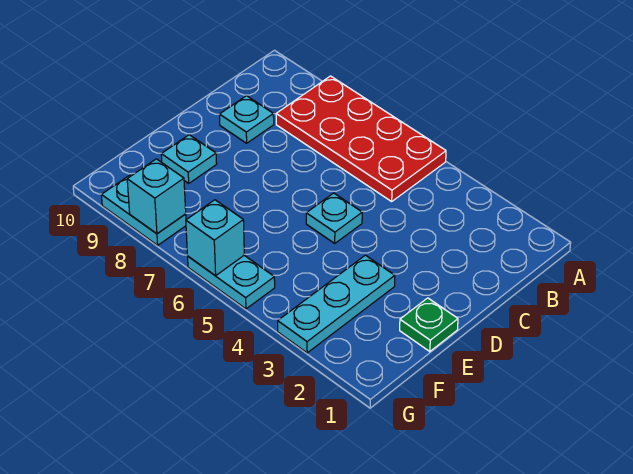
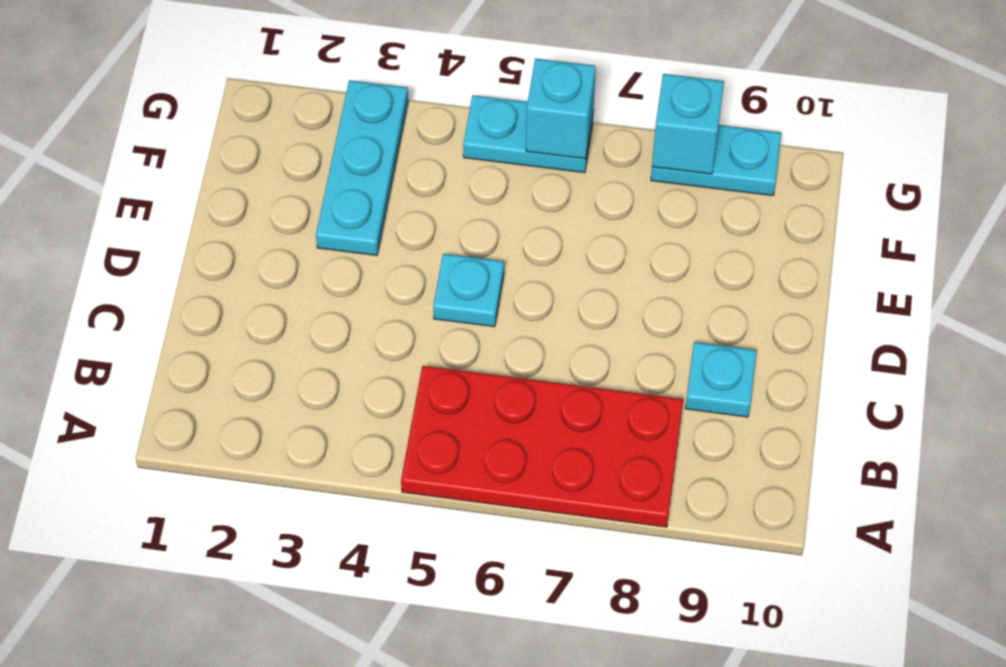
green plate E1 level 1 -> none
cyan plate E9 level 1 -> none

